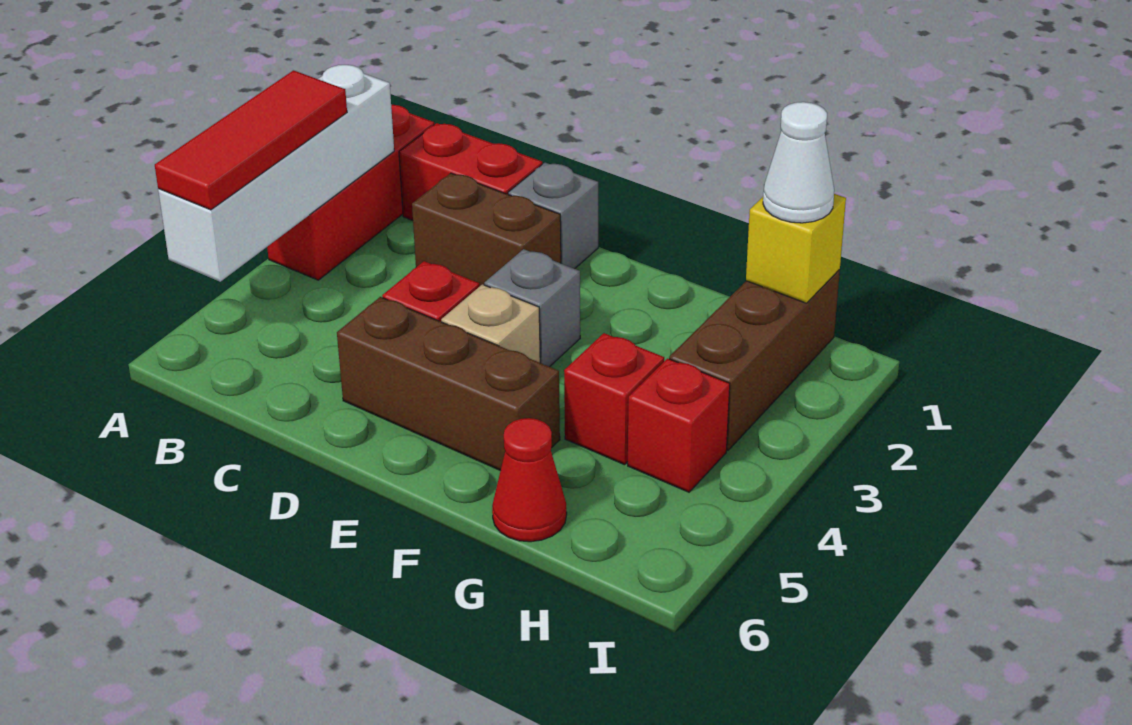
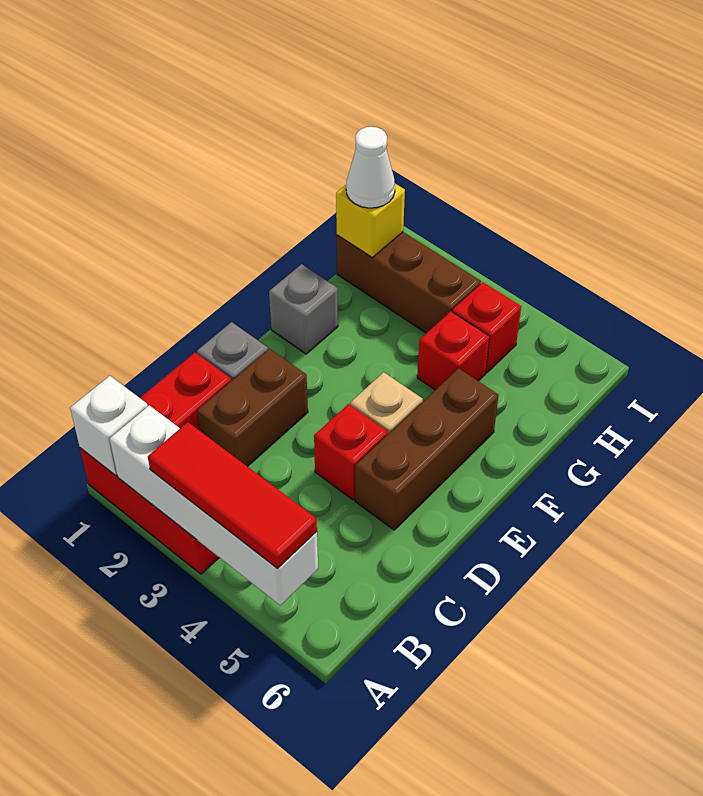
none -> white brick A1 level 2
grey brick E3 level 1 -> grey brick F1 level 1
red cone G6 level 1 -> none

